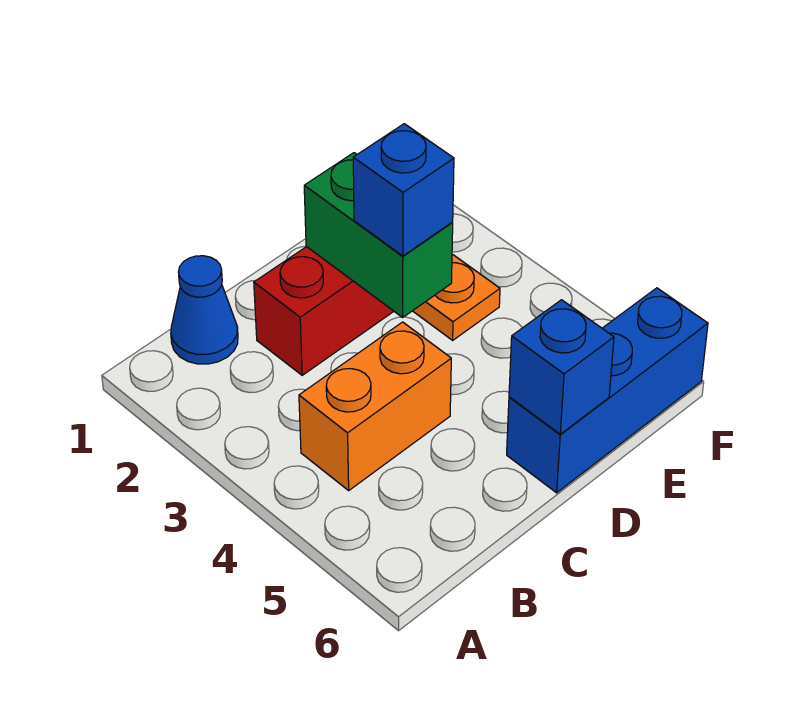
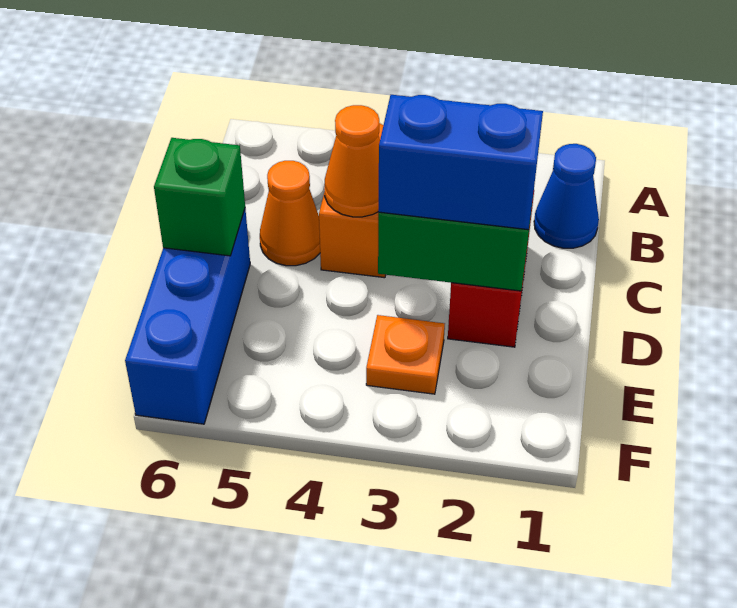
none -> orange cone C4 level 2
none -> orange cone C5 level 1
blue brick D3 level 3 -> blue brick D2:D3 level 3
blue brick D6 level 2 -> green brick D6 level 2

